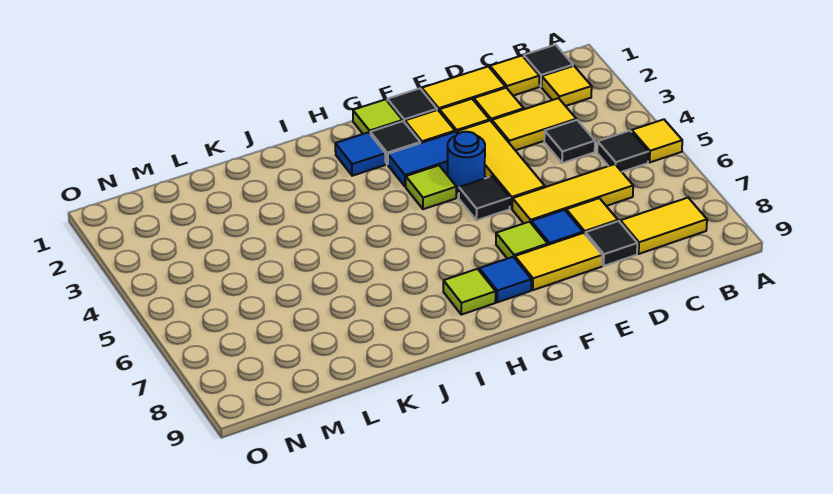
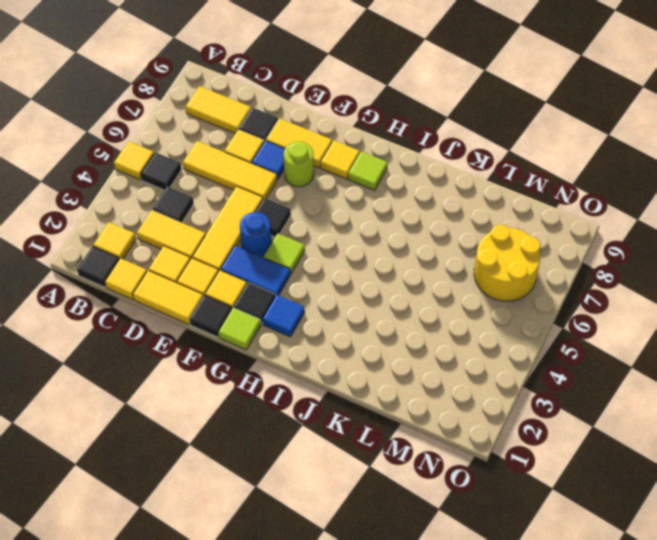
lime tile F7 level 1 -> lime round brick F7 level 1
blue tile G8 level 1 -> yellow tile G8 level 1
none -> yellow round brick M6:N7 level 1

